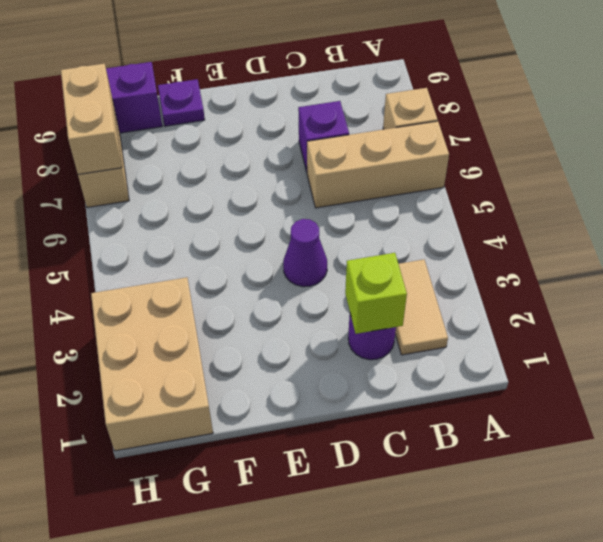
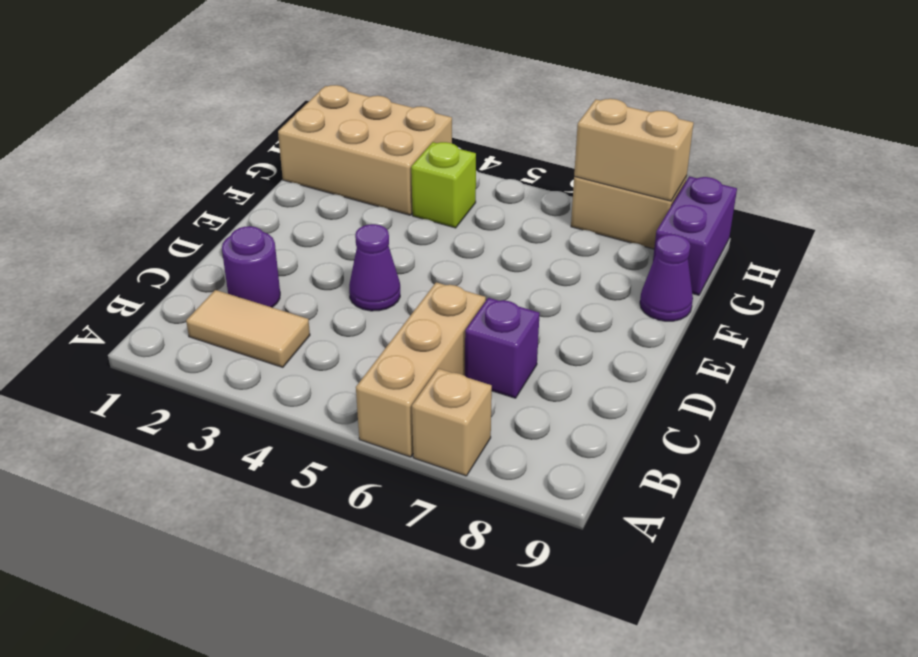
lime brick C2 level 2 -> lime brick G4 level 1
purple plate F9 level 1 -> purple cone F9 level 1

